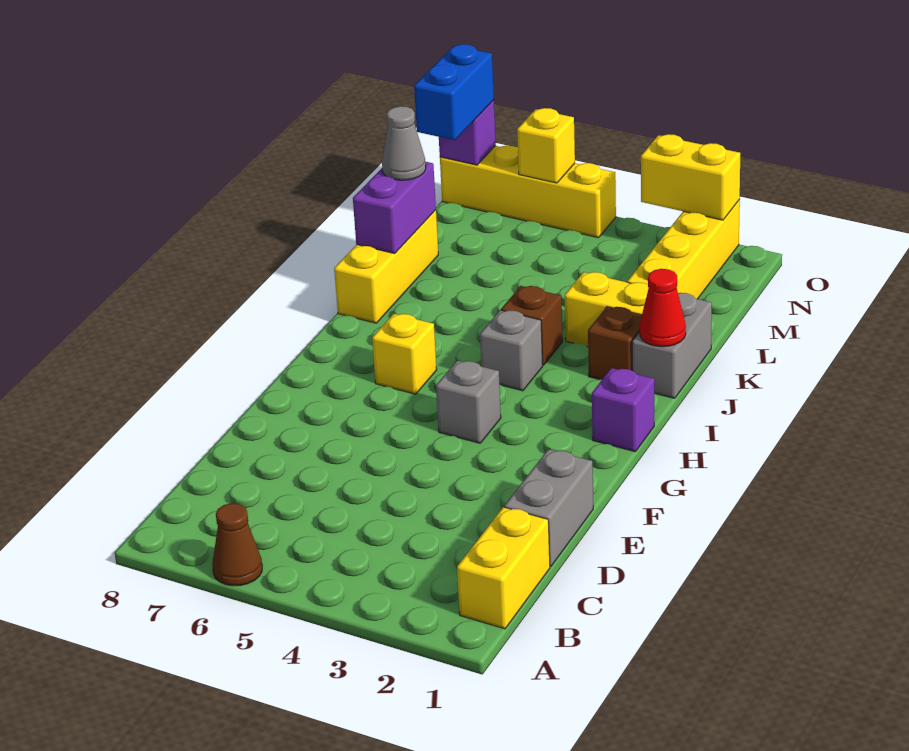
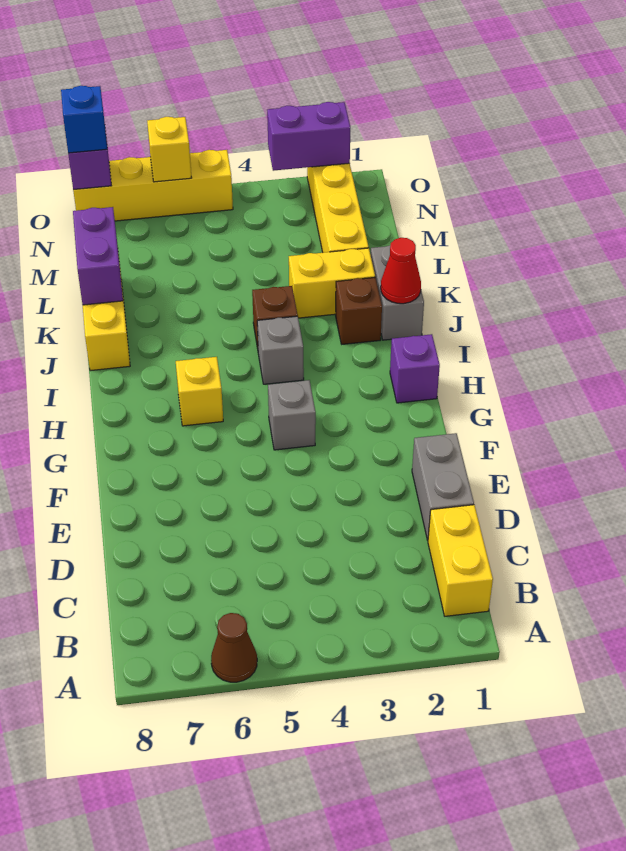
grey cone L8 level 3 -> none
blue brick N8:O8 level 3 -> blue brick O8 level 3
yellow brick O2:O3 level 2 -> purple brick O2:O3 level 2

